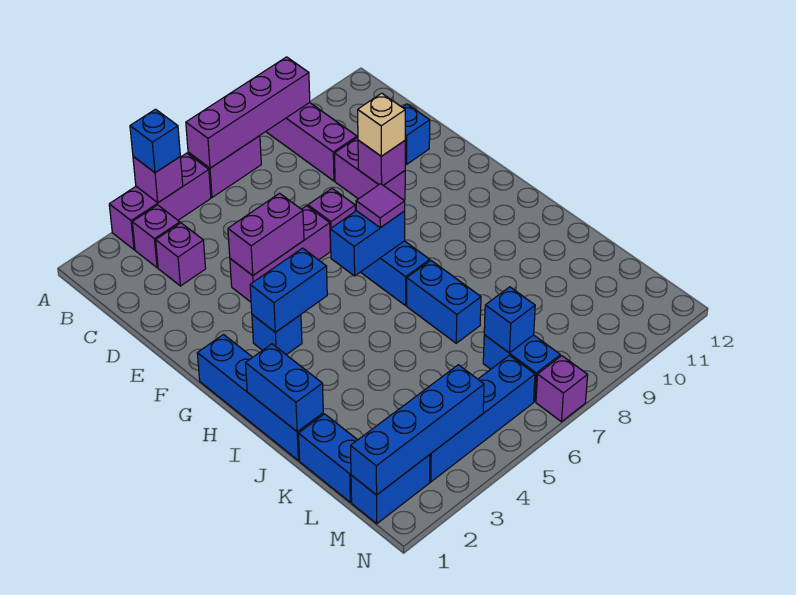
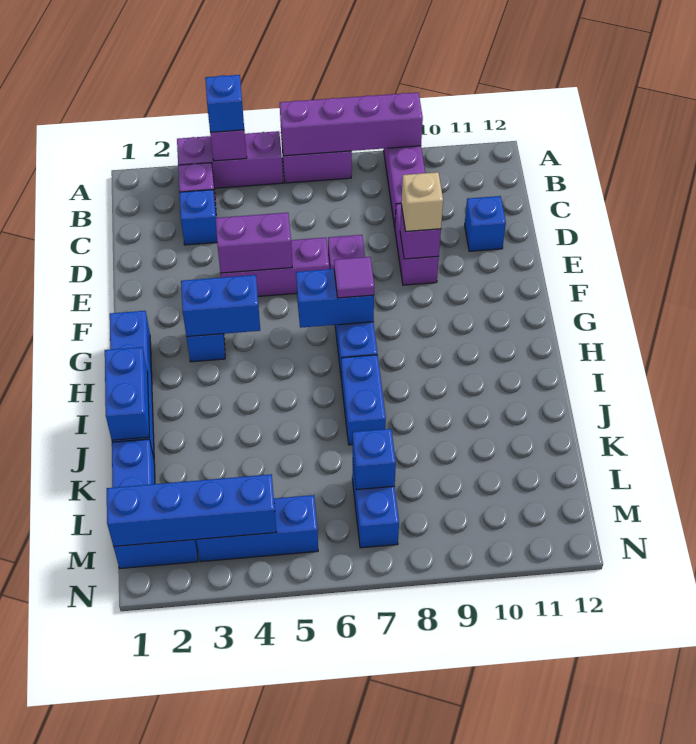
purple brick C3 level 1 -> blue brick C3 level 1
blue brick M3:M6 level 1 -> blue brick M3:M5 level 1
purple brick N7 level 1 -> none

